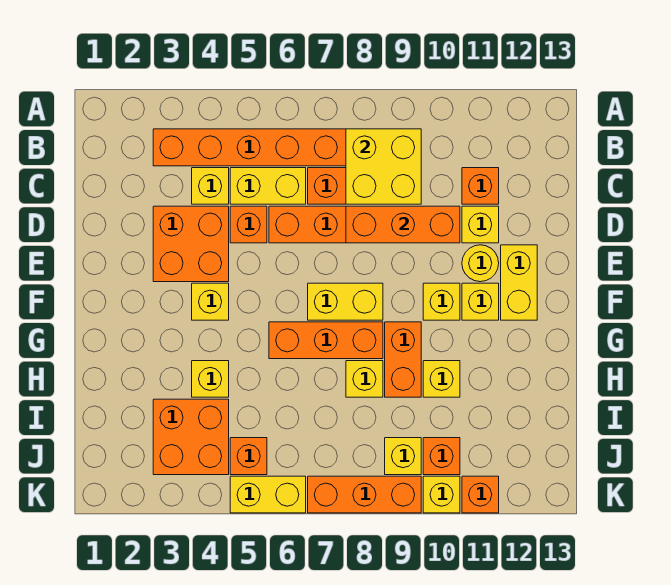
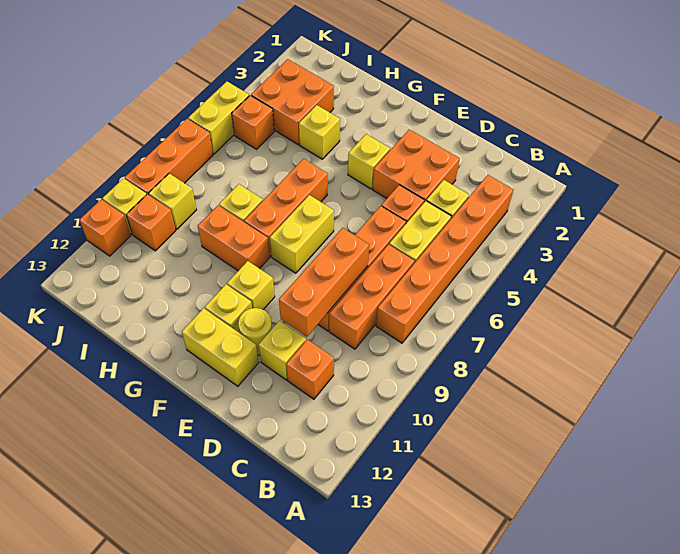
yellow brick B8:C9 level 2 -> none
yellow brick H10 level 1 -> none

